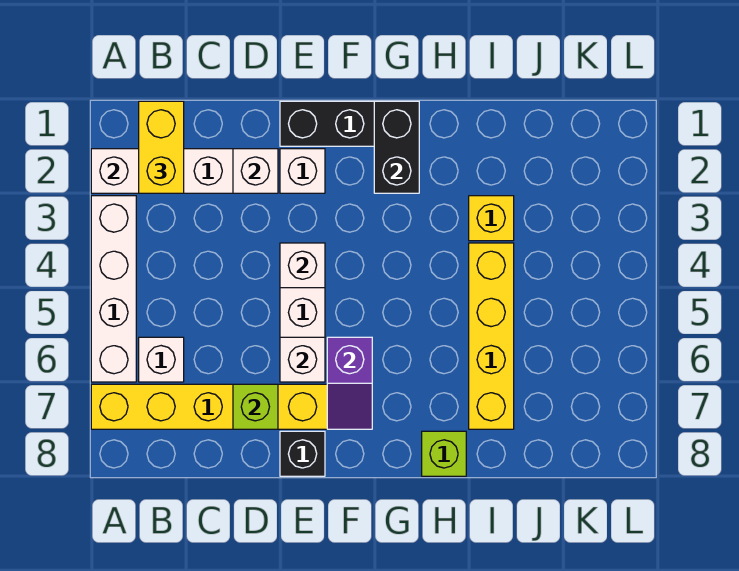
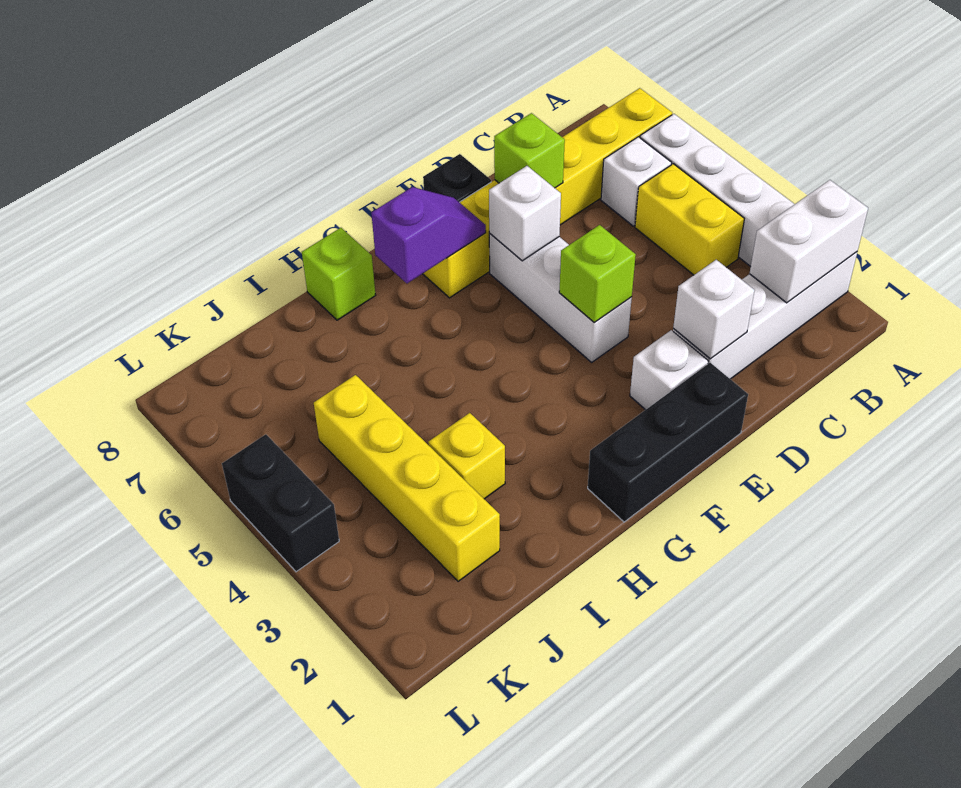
yellow brick B1:B2 level 3 -> yellow brick B4:B5 level 1
white brick E4 level 2 -> lime brick E4 level 2
purple slope F6:F7 level 2 top 6 -> purple slope F7:G7 level 2 top G
black brick G1:G2 level 2 -> black brick L4:L5 level 1
yellow brick I4:I7 level 1 -> yellow brick J2:J5 level 1

